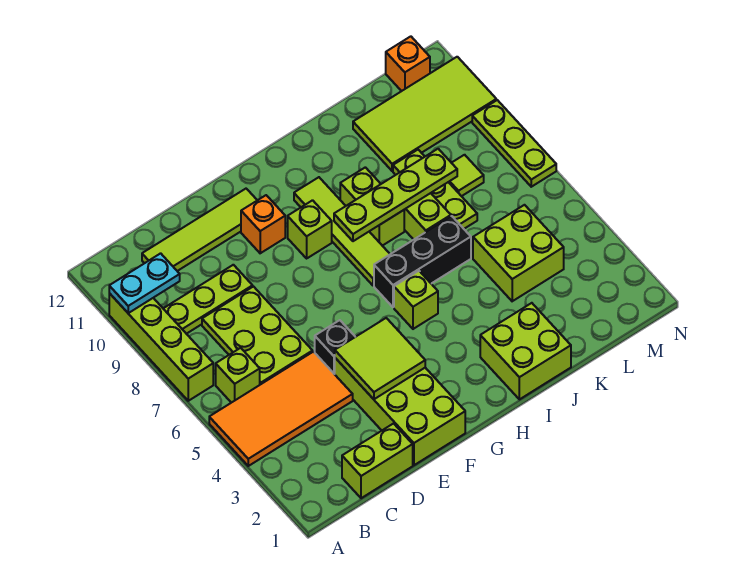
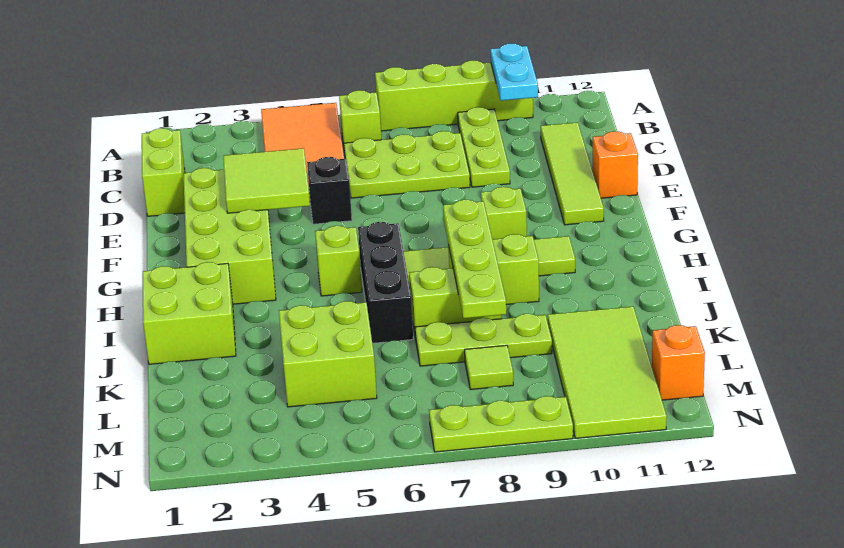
lime brick E1:F4 level 1 -> lime brick E2:H3 level 1
orange brick F10 level 1 -> orange brick E12 level 1

